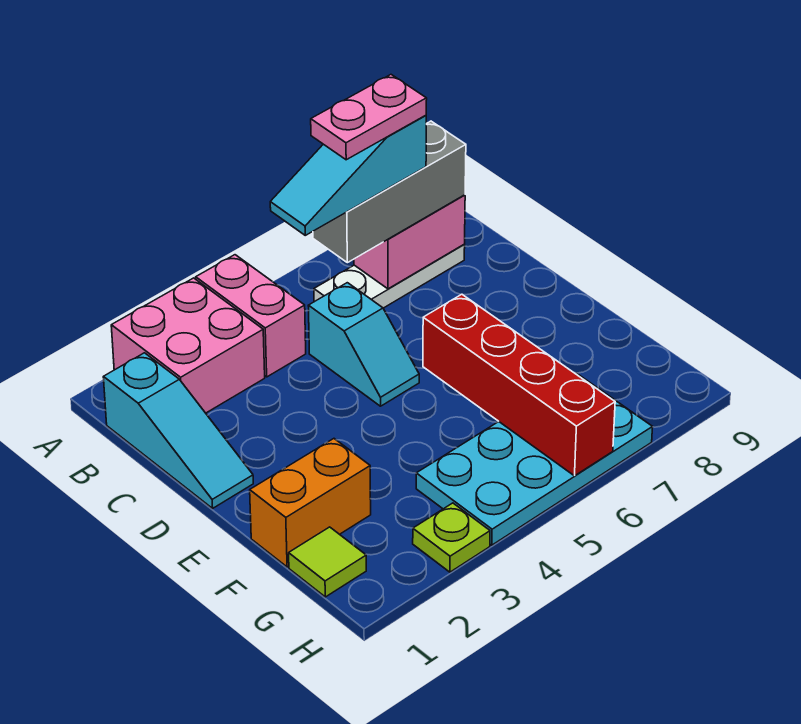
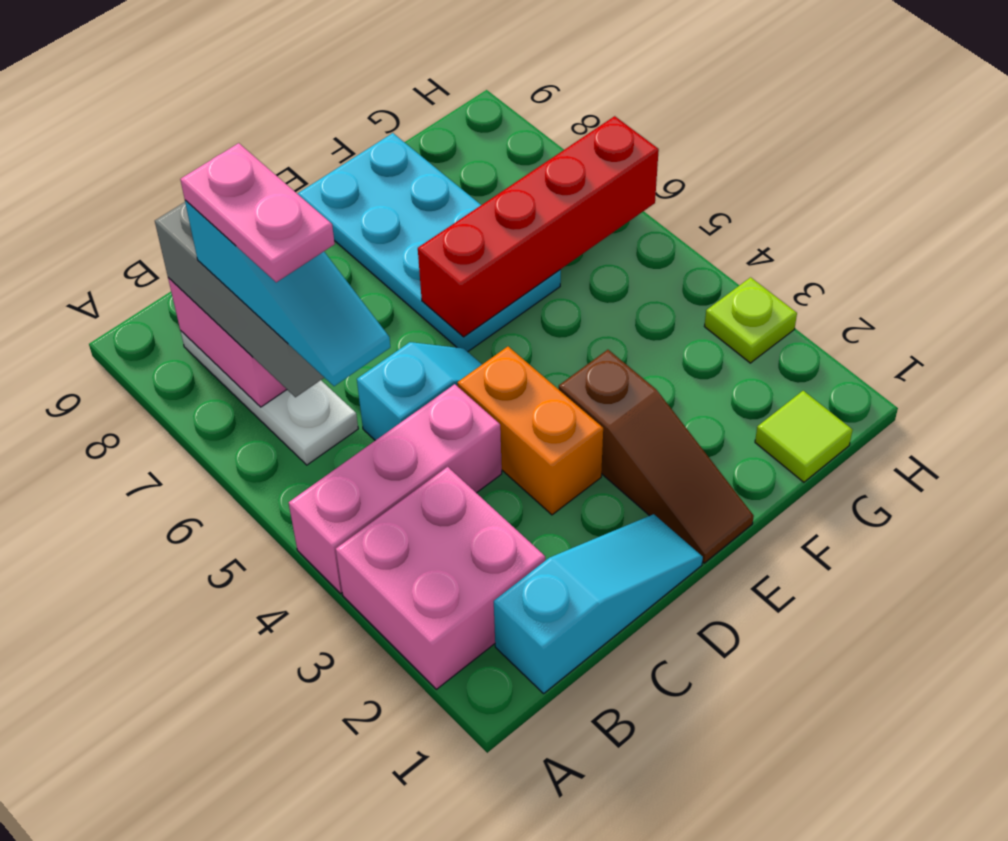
pink brick A4:B4 level 1 -> pink brick A4:C4 level 1
none -> brown slope E1:E3 level 1 top 3
orange brick F1:F2 level 1 -> orange brick D3:D4 level 1
cyan plate G4:H7 level 1 -> cyan plate E6:F9 level 1

